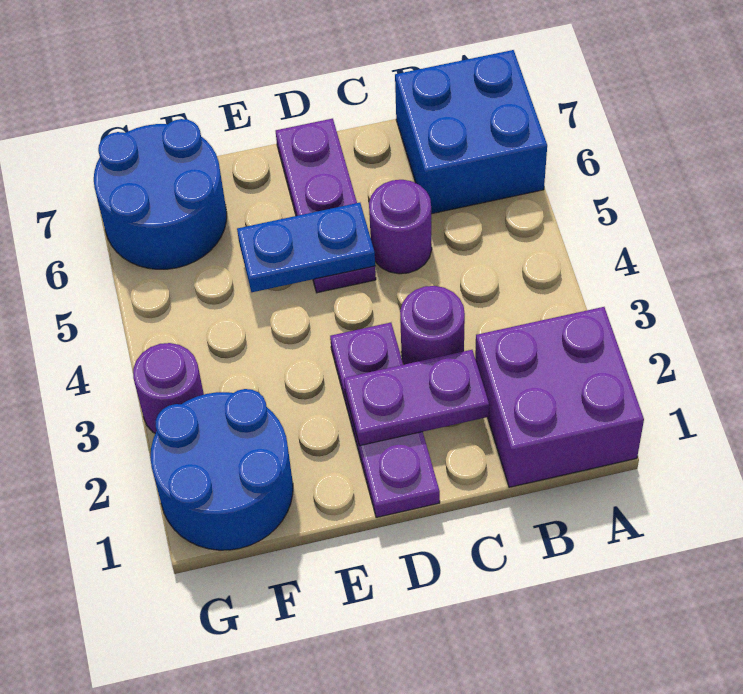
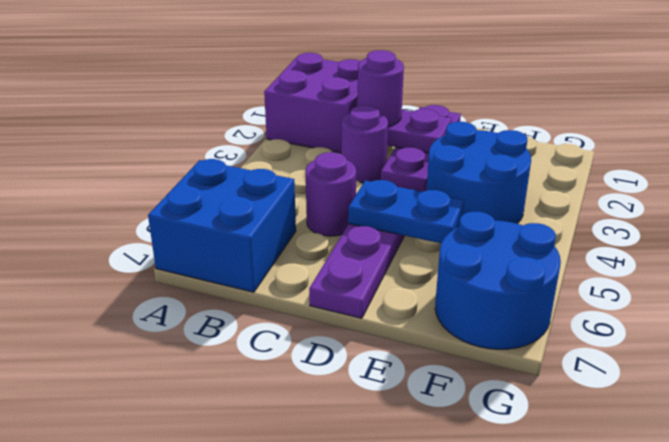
blue round brick F1:G2 level 1 -> blue round brick E3:F4 level 1
purple round brick G3 level 1 -> purple round brick C2 level 3

